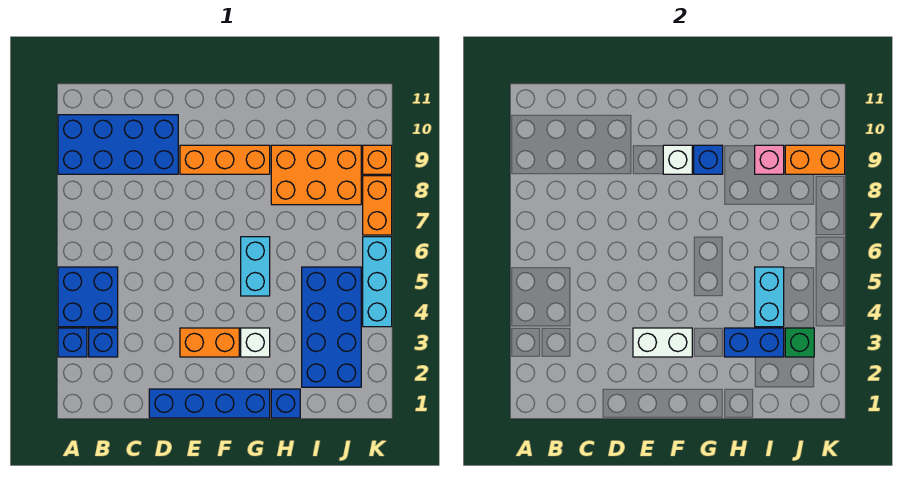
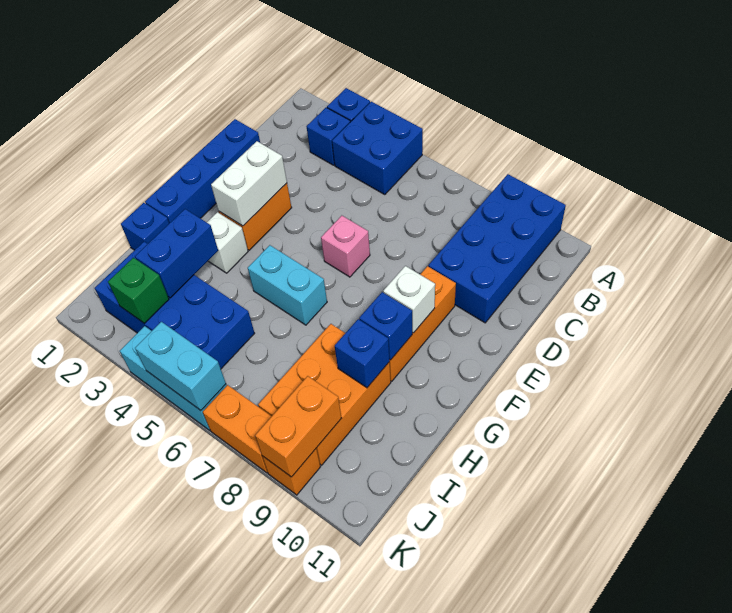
none -> blue brick H9 level 2
cyan brick I4:I5 level 2 -> cyan brick K5:K6 level 2
pink brick I9 level 2 -> pink brick E6 level 1

